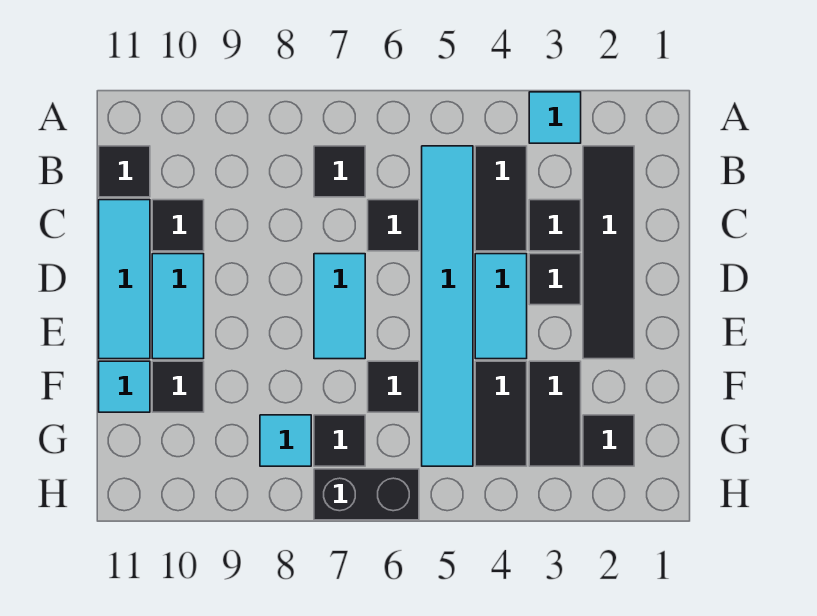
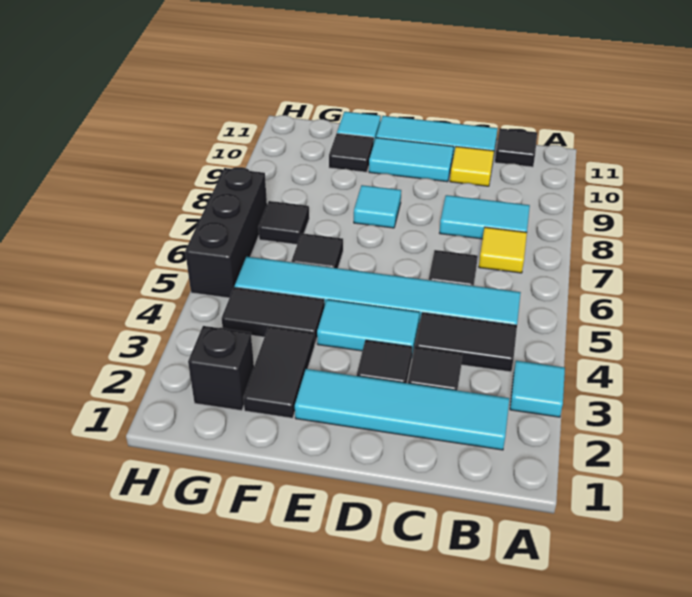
black tile B2:E2 level 1 -> cyan tile B2:E2 level 1
black tile B7 level 1 -> yellow tile B7 level 1
black tile C10 level 1 -> yellow tile C10 level 1
cyan tile D7:E7 level 1 -> cyan tile B8:C8 level 1
black tile F3:G3 level 1 -> black tile F2:F3 level 1
black tile G2 level 1 -> black brick G2 level 1
cyan tile G8 level 1 -> cyan tile E8 level 1
black brick H6:H7 level 1 -> black brick H5:H7 level 1

